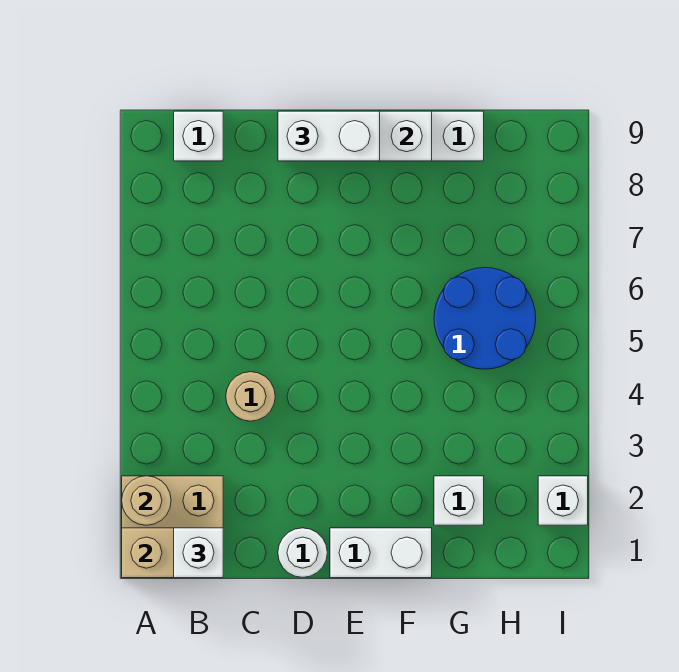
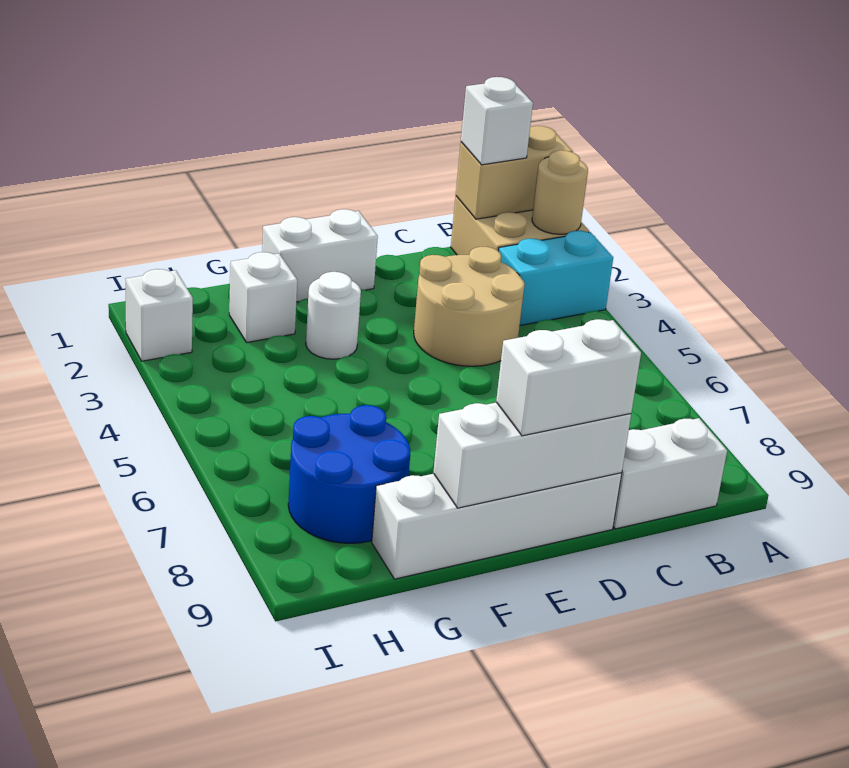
none -> cyan brick A3:B3 level 1
white brick B9 level 1 -> white brick B9:C9 level 1
tan round brick C4 level 1 -> tan round brick C3:D4 level 1
white round brick D1 level 1 -> white round brick F3 level 1
blue round brick G5:H6 level 1 -> blue round brick G7:H8 level 1

